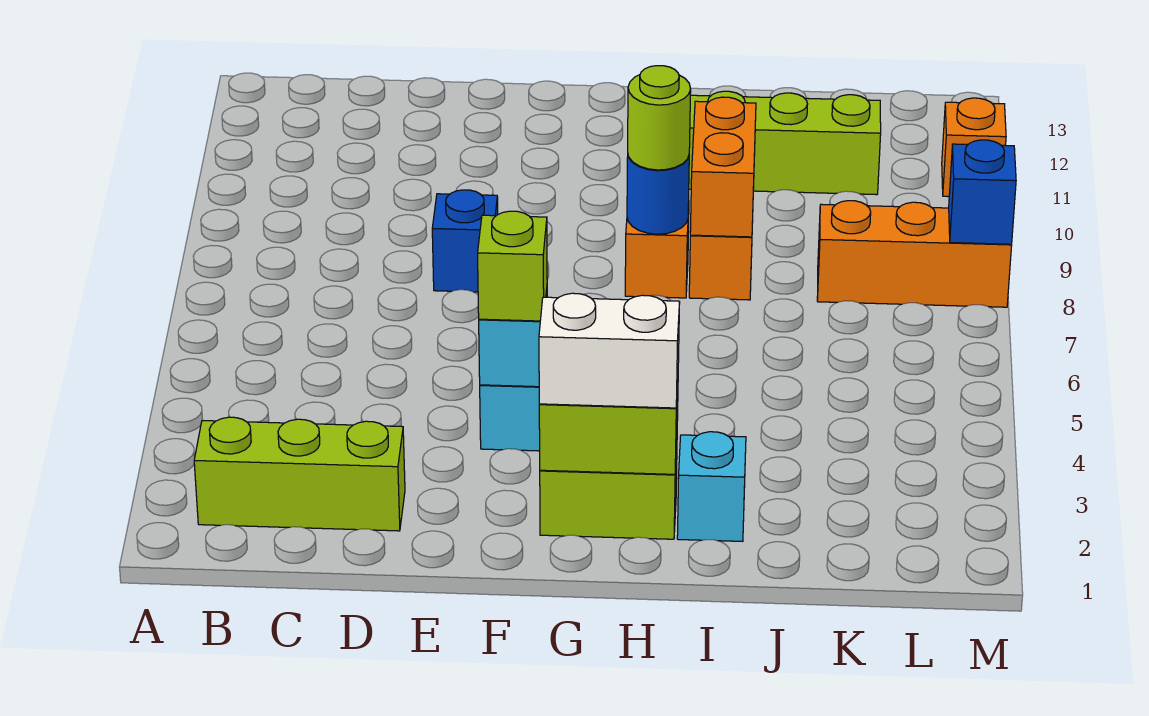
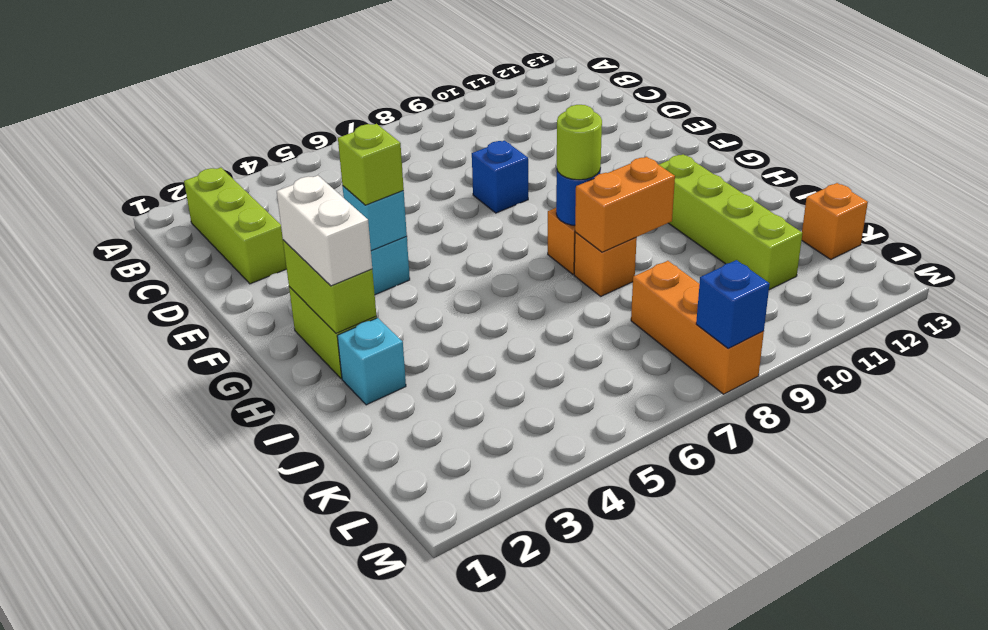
orange brick M11 level 1 -> orange brick K13 level 1

